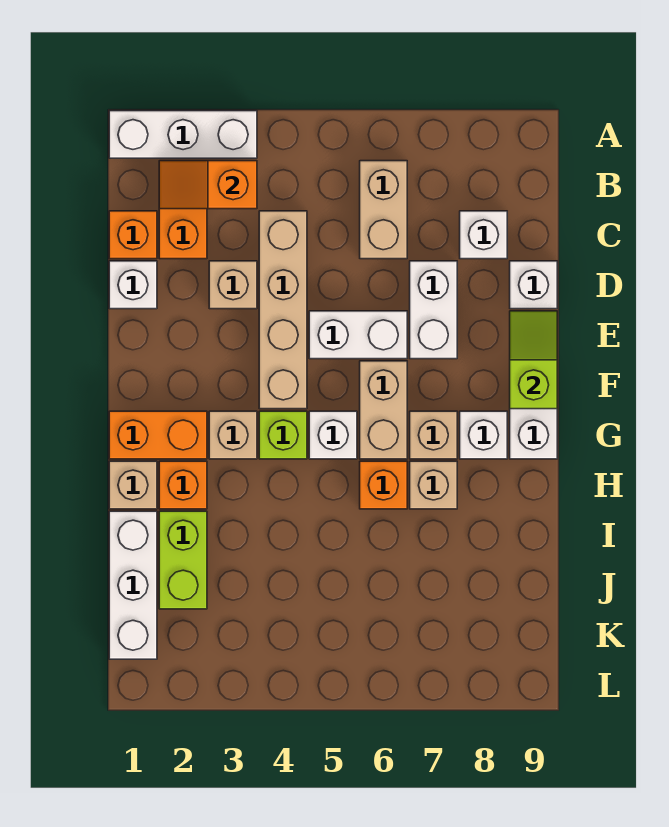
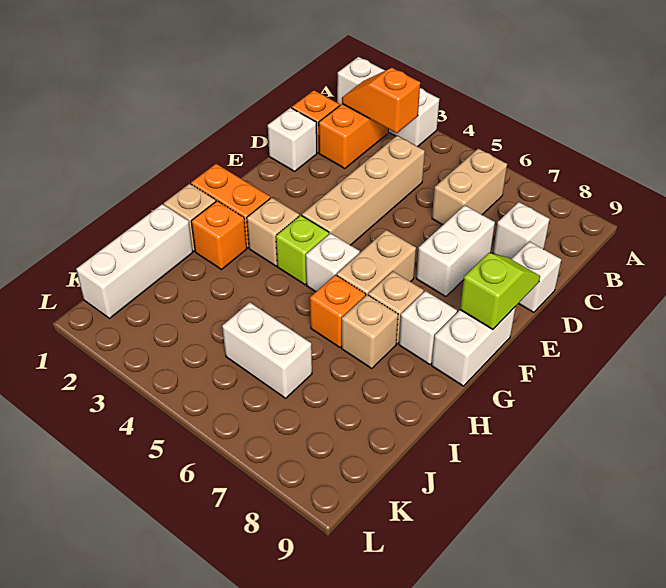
tan brick D3 level 1 -> none
white brick E5:E6 level 1 -> white brick J5:J6 level 1
lime brick I2:J2 level 1 -> none

